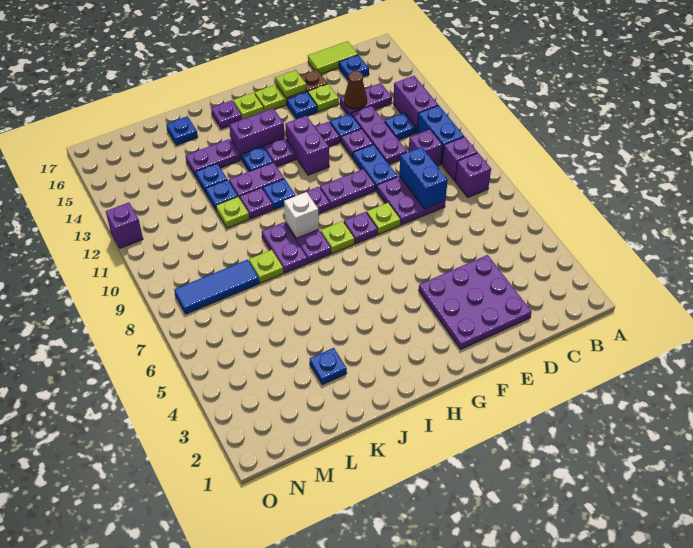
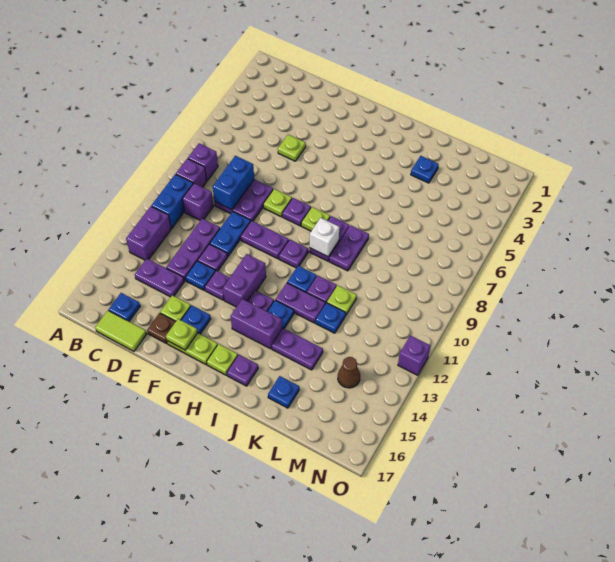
blue plate C12 level 1 -> none
purple plate D2:F4 level 1 -> none
brown cone D14 level 2 -> brown cone M14 level 1
lime plate K8 level 1 -> lime plate E5 level 1
blue plate K13 level 1 -> none
blue tile L8:N8 level 1 -> none

